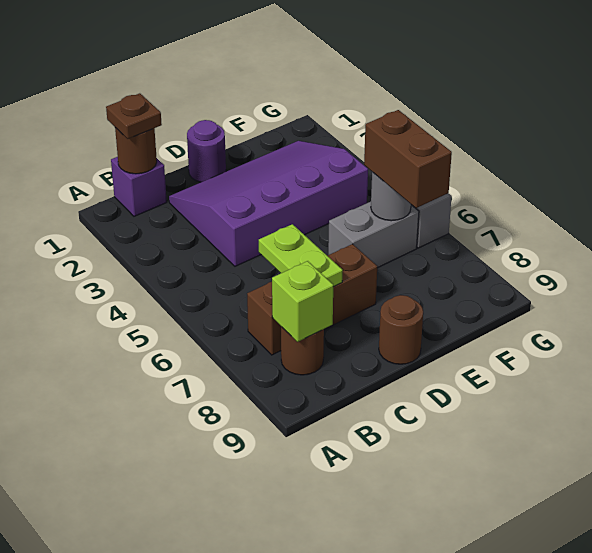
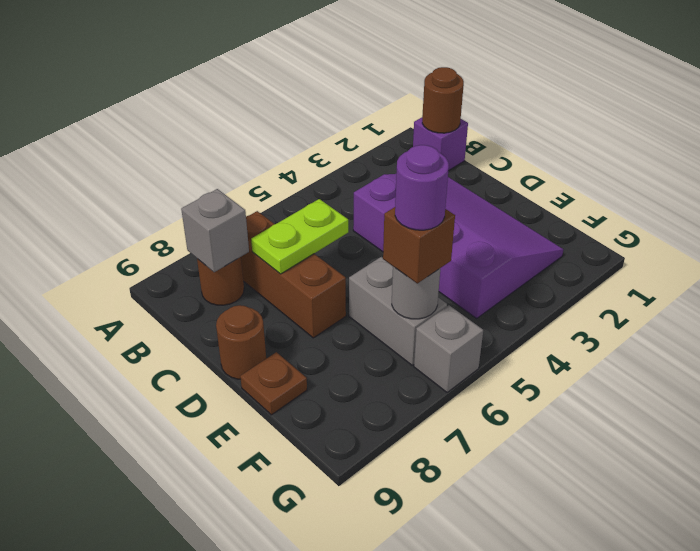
brown plate B1 level 3 -> brown plate E9 level 1
lime brick B8 level 2 -> grey brick B8 level 2
purple round brick D1 level 1 -> purple round brick F6 level 4
brown brick F6:F7 level 3 -> brown brick F6 level 3

